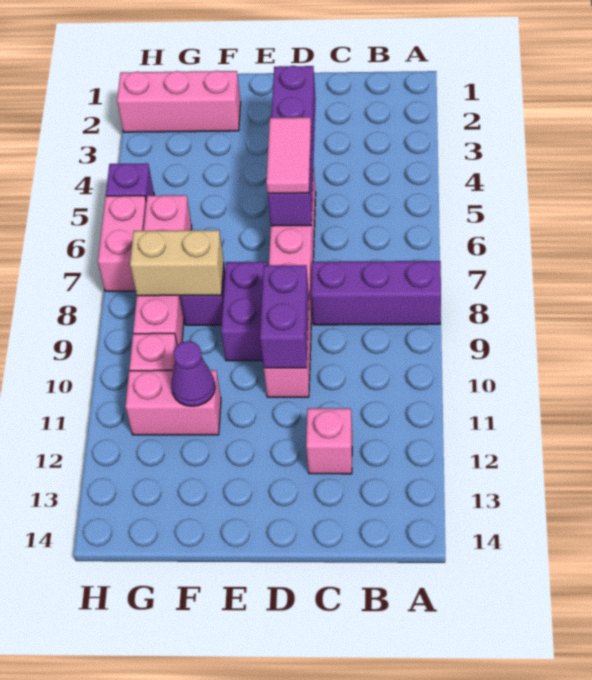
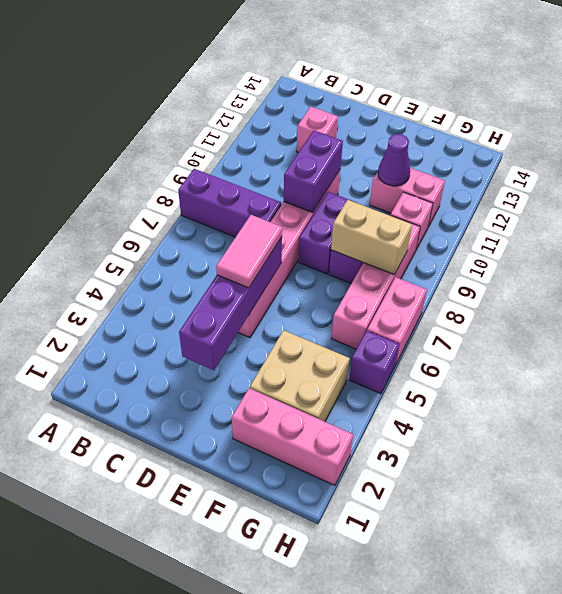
none -> tan brick F3:G4 level 1

